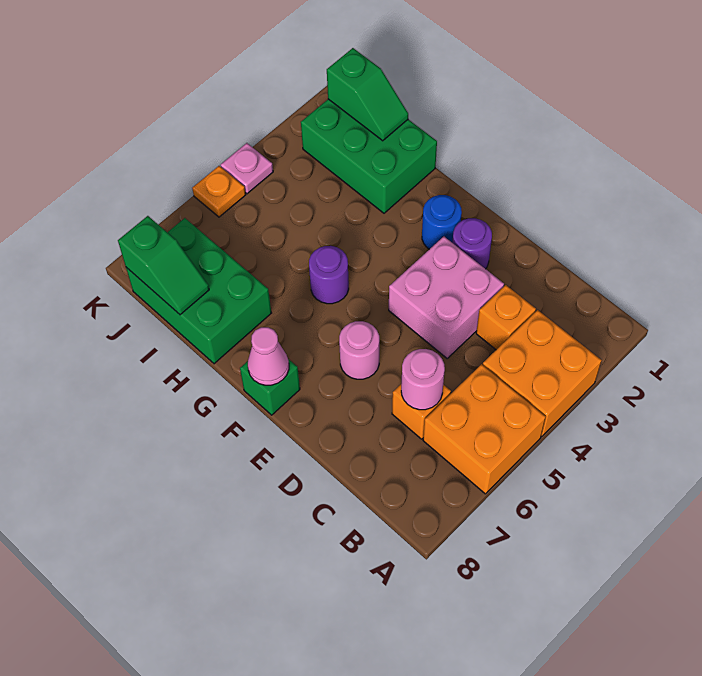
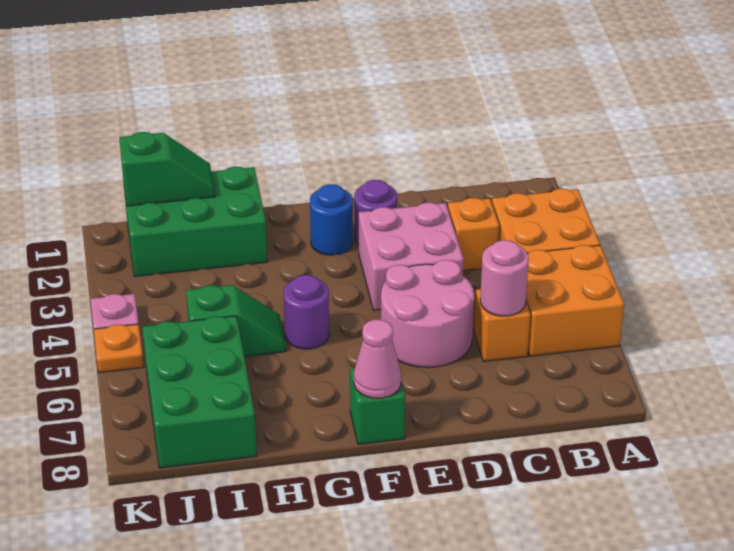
pink round brick E6 level 1 -> pink round brick D5:E6 level 1
green brick H7:J8 level 1 -> green brick I6:J8 level 1
green slope I8:J8 level 2 top J -> green slope H5:I5 level 1 top I

